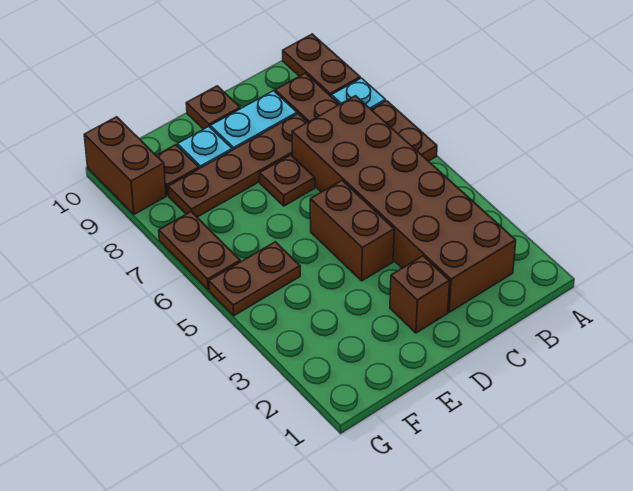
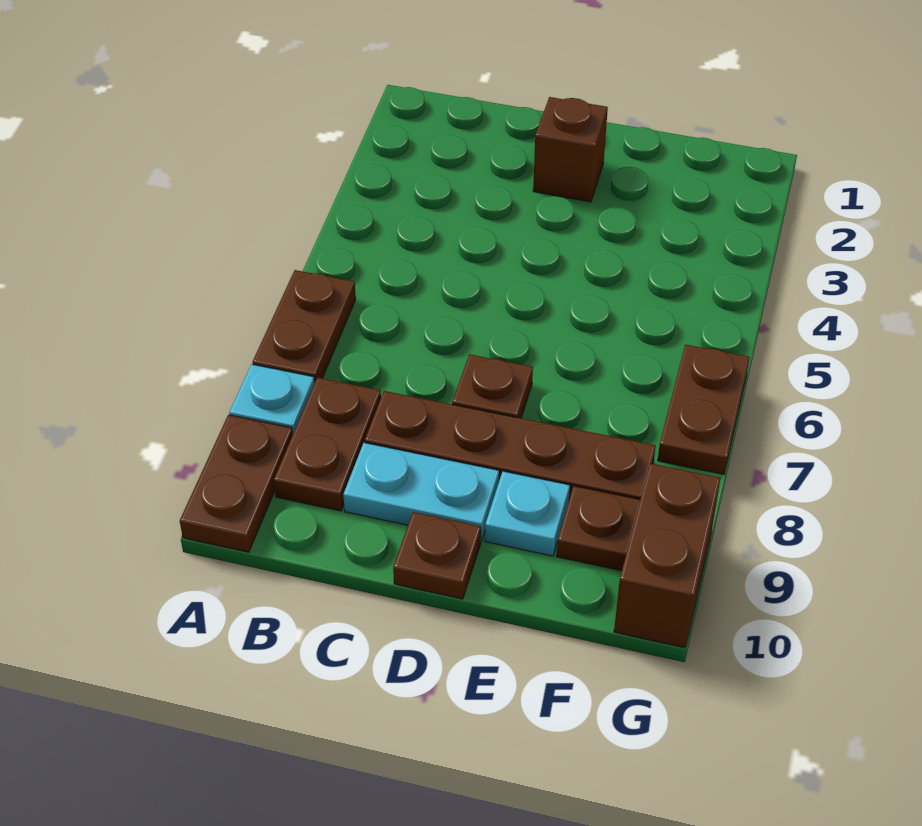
brown brick B2:C7 level 1 -> none
brown brick D4:D5 level 1 -> none
brown plate F5:G5 level 1 -> none

